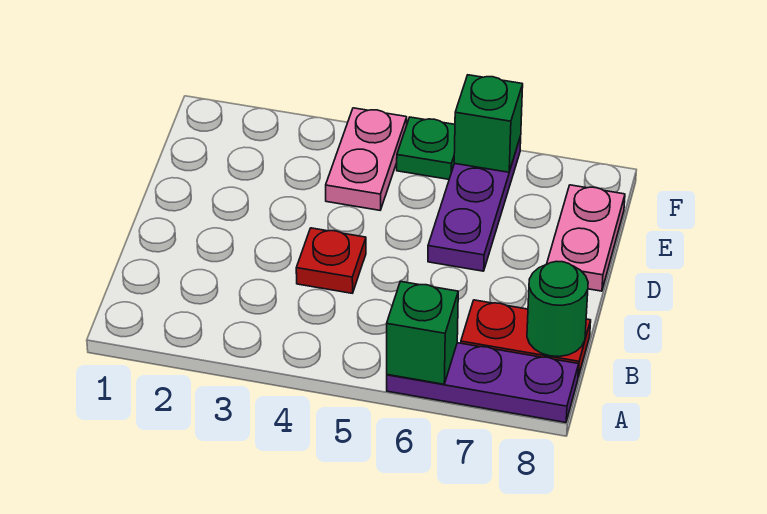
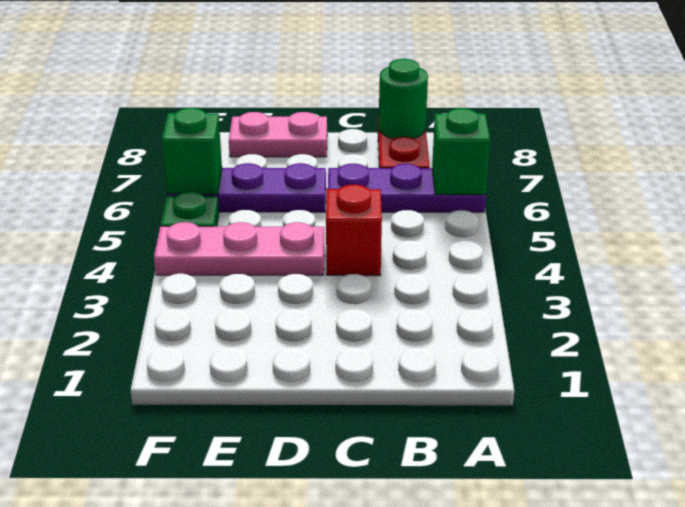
purple plate A6:A8 level 1 -> purple plate A6:C6 level 1
red plate C4 level 1 -> red brick C4 level 1
pink plate E4:F4 level 1 -> pink plate D4:F4 level 1

